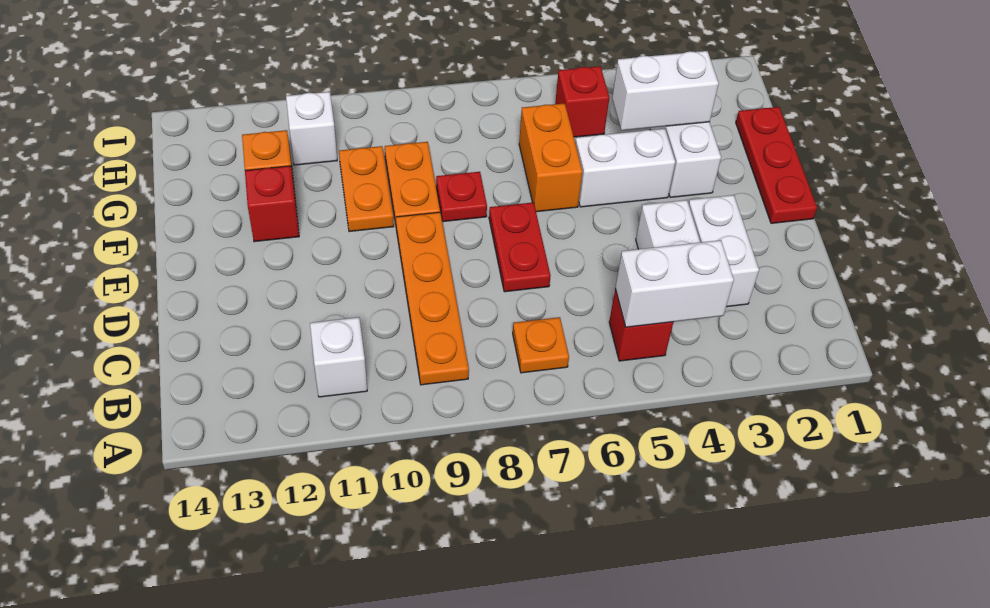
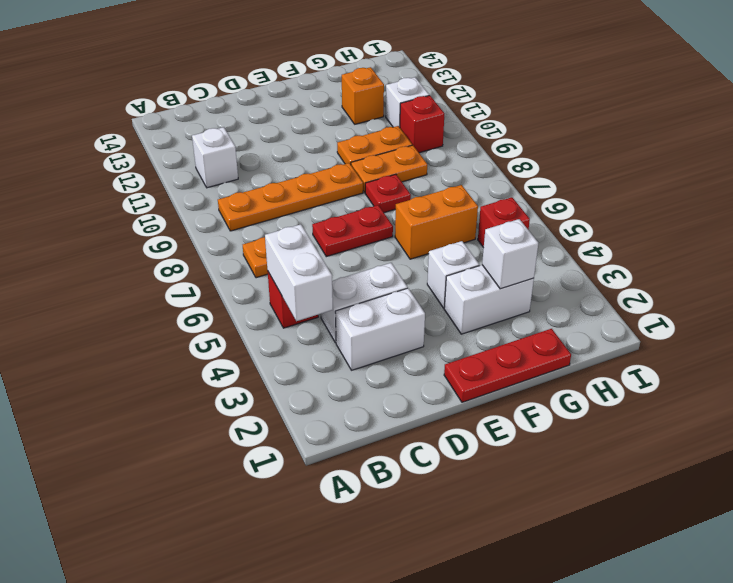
white brick F4:F5 level 1 -> white brick F4 level 1
red brick F12 level 1 -> red brick H10 level 1
white brick G3:G4 level 2 -> white brick G3 level 2

